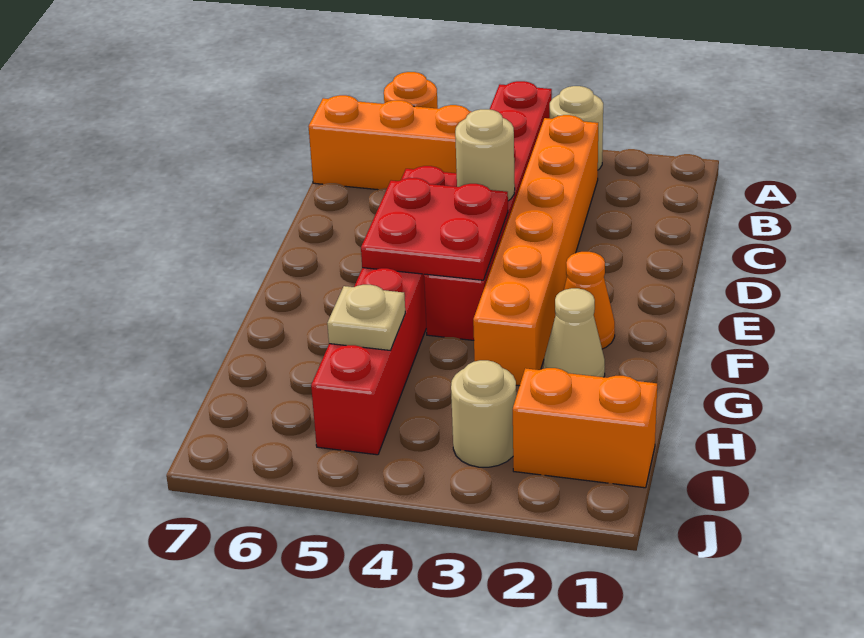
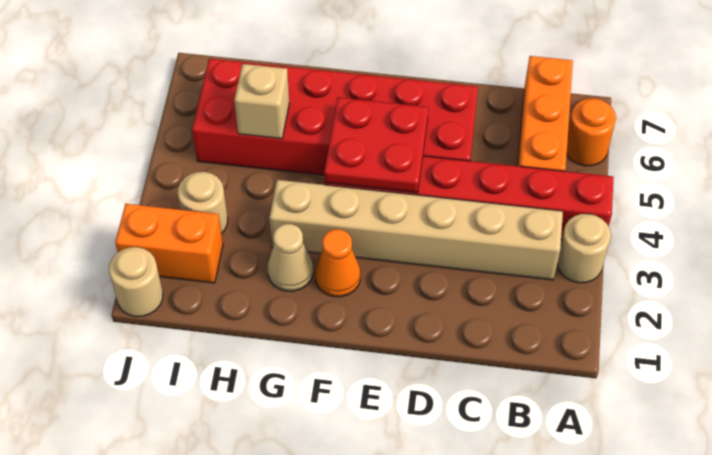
orange brick B3:G3 level 1 -> tan brick B3:G3 level 1
tan round brick D4 level 2 -> tan round brick J1 level 1
red brick D5:I5 level 1 -> red brick D5:I6 level 1
tan plate H5 level 2 -> tan brick H5 level 2
orange brick I1:I2 level 1 -> orange brick I2:J2 level 1

